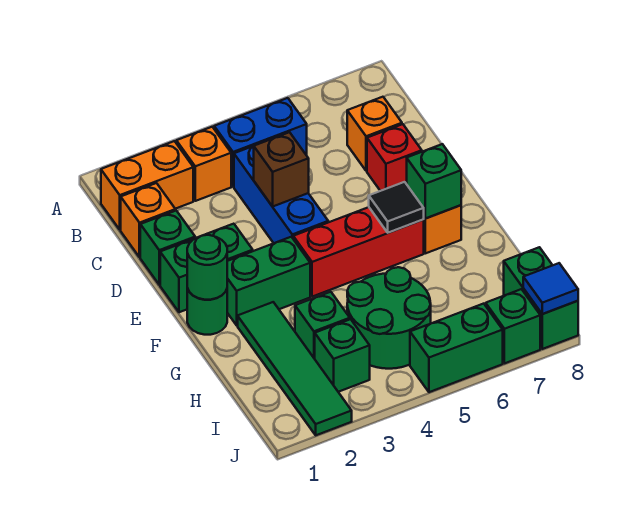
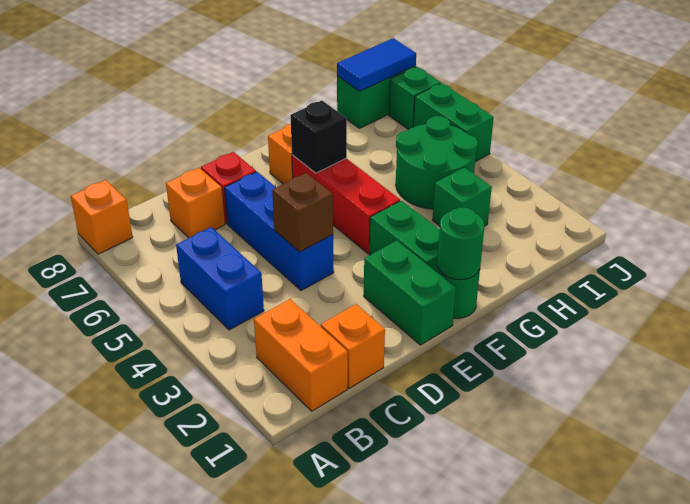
orange brick B3 level 1 -> orange brick A8 level 1
blue brick C4:E4 level 1 -> blue brick D4:D6 level 1
green brick D1 level 1 -> none
black tile F6 level 2 -> black brick F6 level 2
green brick F7 level 2 -> none
green tile G2:J2 level 1 -> none
green brick I3 level 1 -> none
blue tile J8 level 2 -> blue tile I8:J8 level 2

